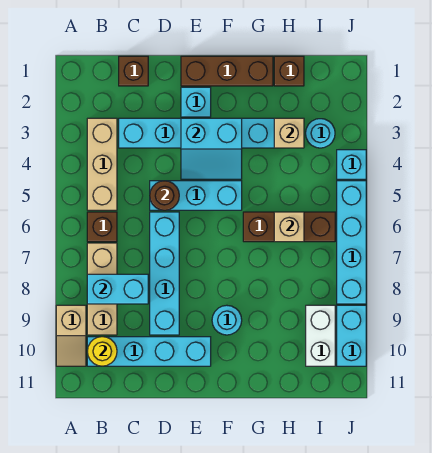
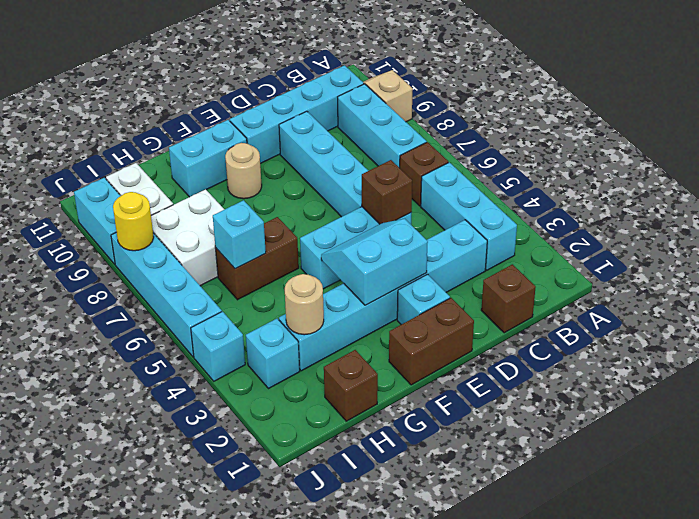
tan brick B3:B5 level 1 -> cyan brick B3:B5 level 1
tan brick B7:B9 level 1 -> cyan brick B7:B9 level 1
cyan brick B8:C8 level 2 -> cyan brick F10:G10 level 1
yellow round brick B10 level 2 -> yellow round brick J8 level 2
brown round brick D5 level 2 -> brown brick D5 level 2
brown brick E1:G1 level 1 -> brown brick E1:F1 level 1
cyan round brick F9 level 1 -> tan round brick F9 level 1
brown brick G6:I6 level 1 -> brown brick G6:H6 level 1
tan brick H3 level 2 -> tan round brick H3 level 2
tan brick H6 level 2 -> cyan brick H6 level 2
none -> white brick H7:I8 level 1
cyan round brick I3 level 1 -> cyan brick I3 level 1

